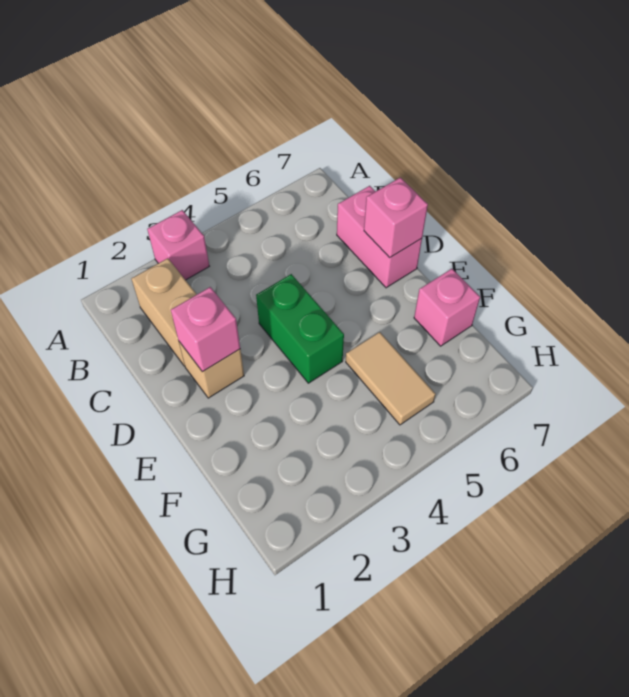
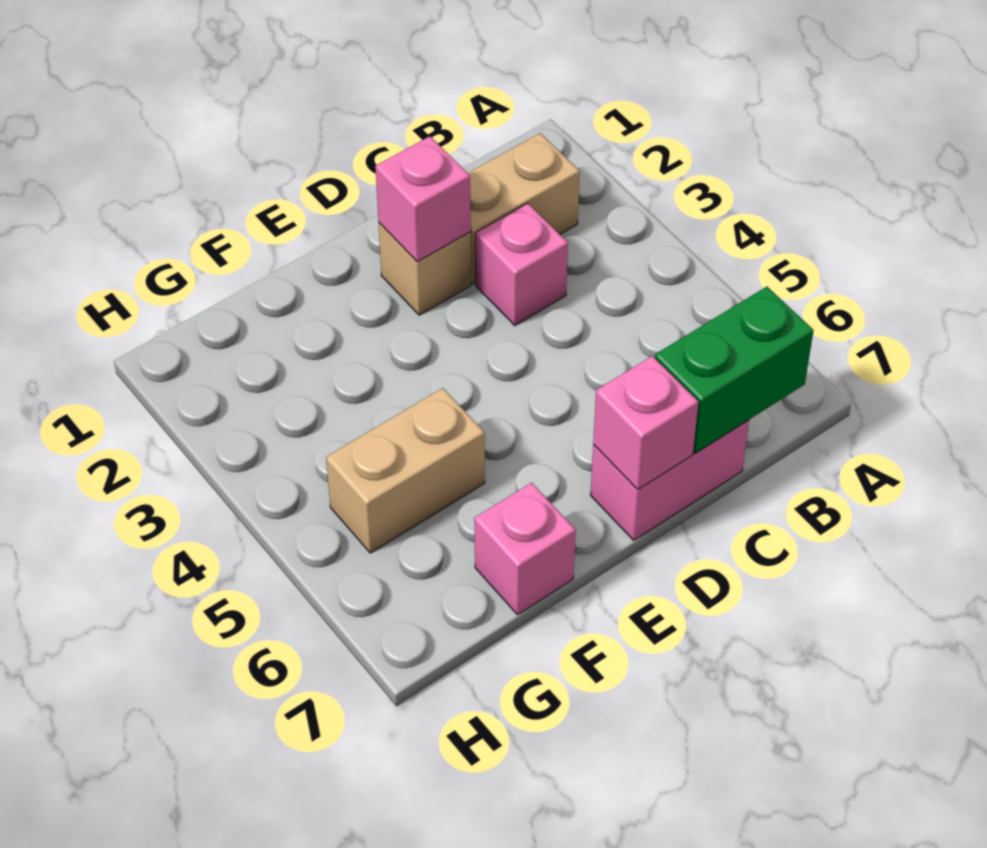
pink brick A3 level 1 -> pink brick C3 level 1
green brick D4:E4 level 1 -> green brick B7:C7 level 2
tan tile F5:G5 level 1 -> tan brick F5:G5 level 1

